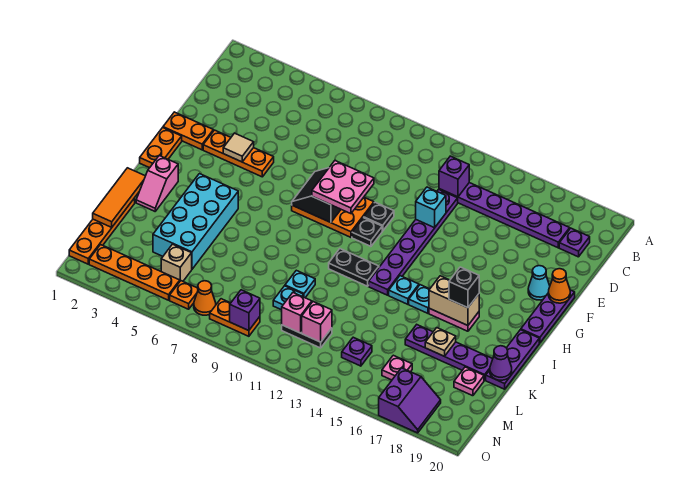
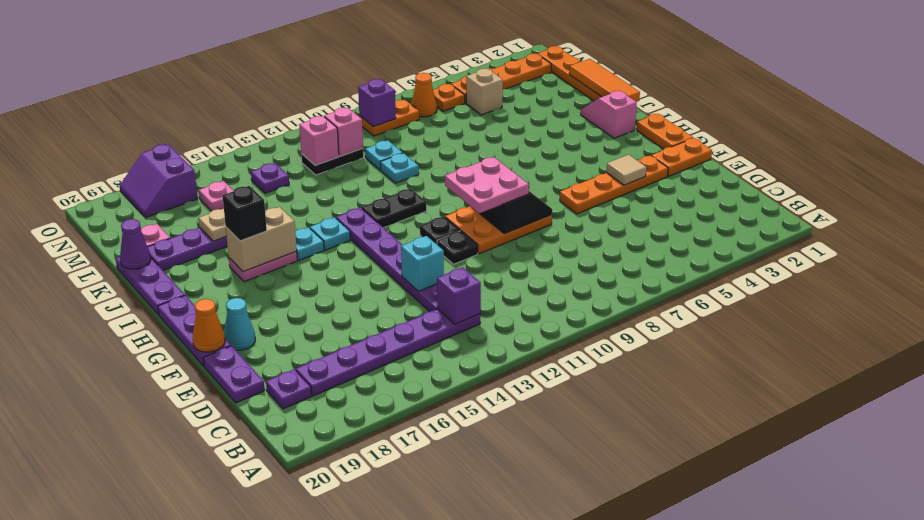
none -> purple plate D20:E20 level 1
orange plate F3:F5 level 1 -> orange plate F3:F6 level 1
cyan brick I4:L5 level 1 -> none

